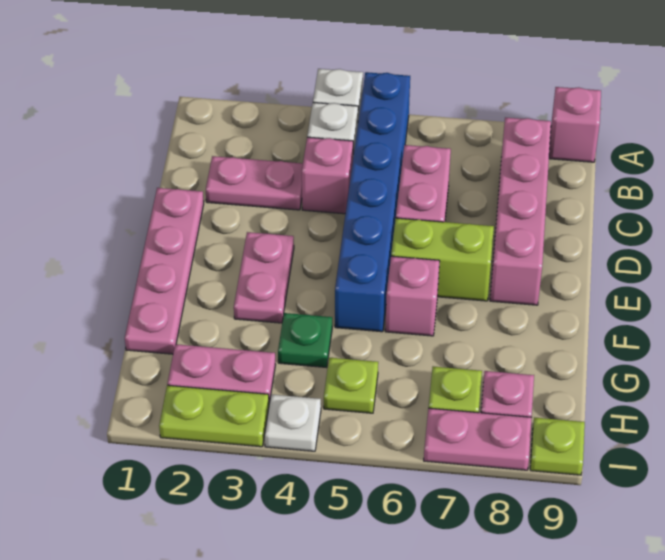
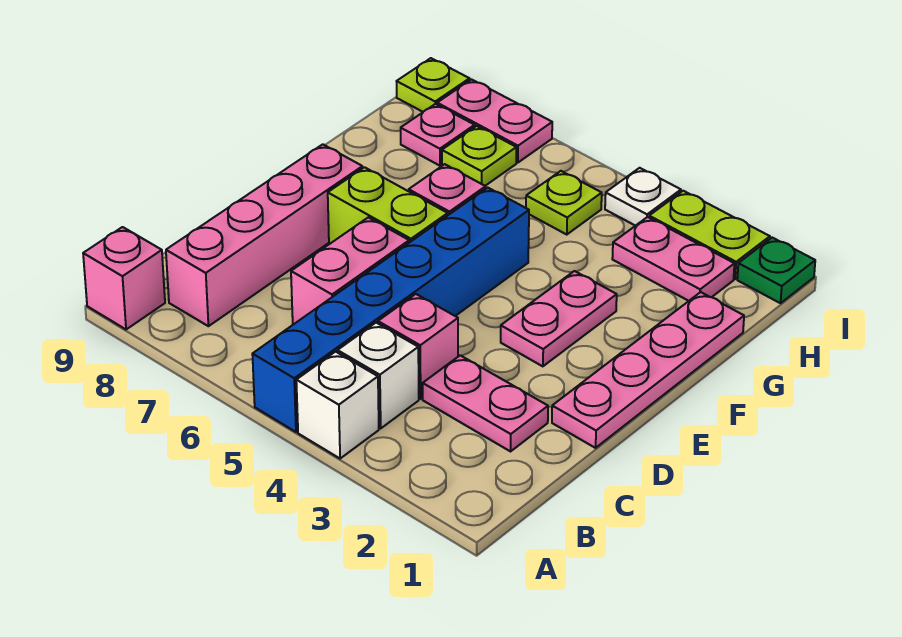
green plate G4 level 1 -> green plate I1 level 1

